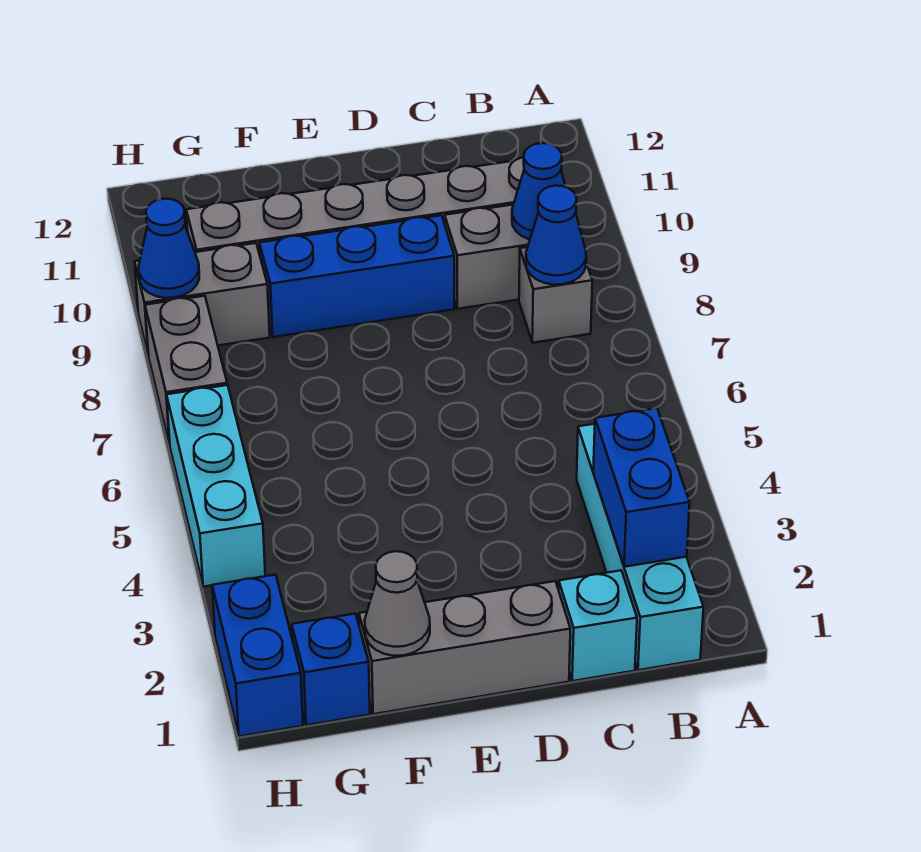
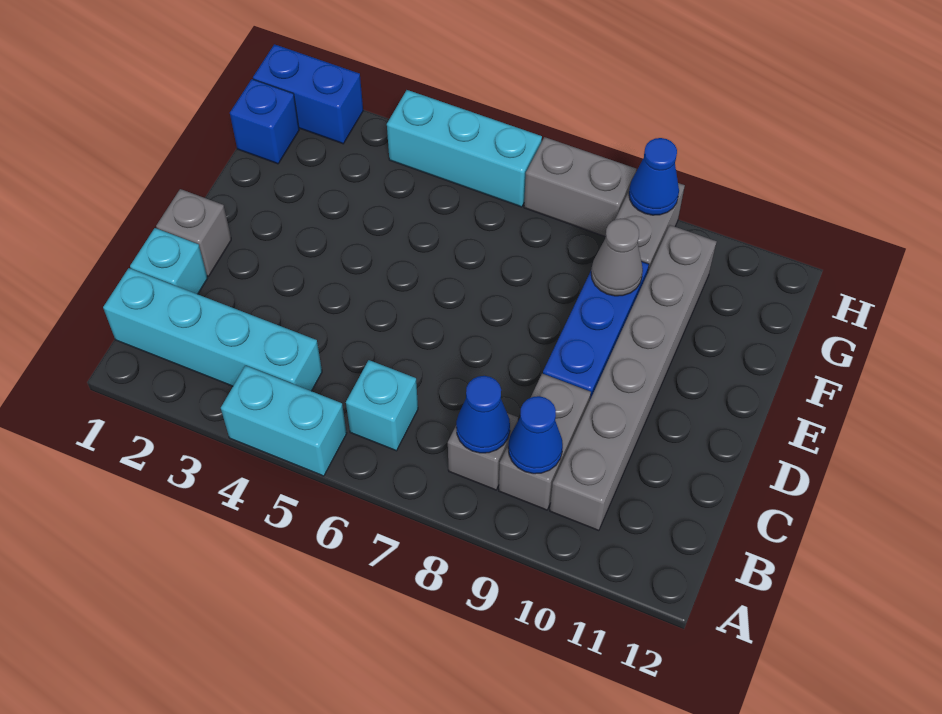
none -> cyan brick A4:A5 level 1
blue brick B2:B3 level 2 -> none
none -> cyan brick B6 level 1
grey brick D1:F1 level 1 -> grey brick D1 level 1
grey cone F1 level 2 -> grey cone F9 level 2

